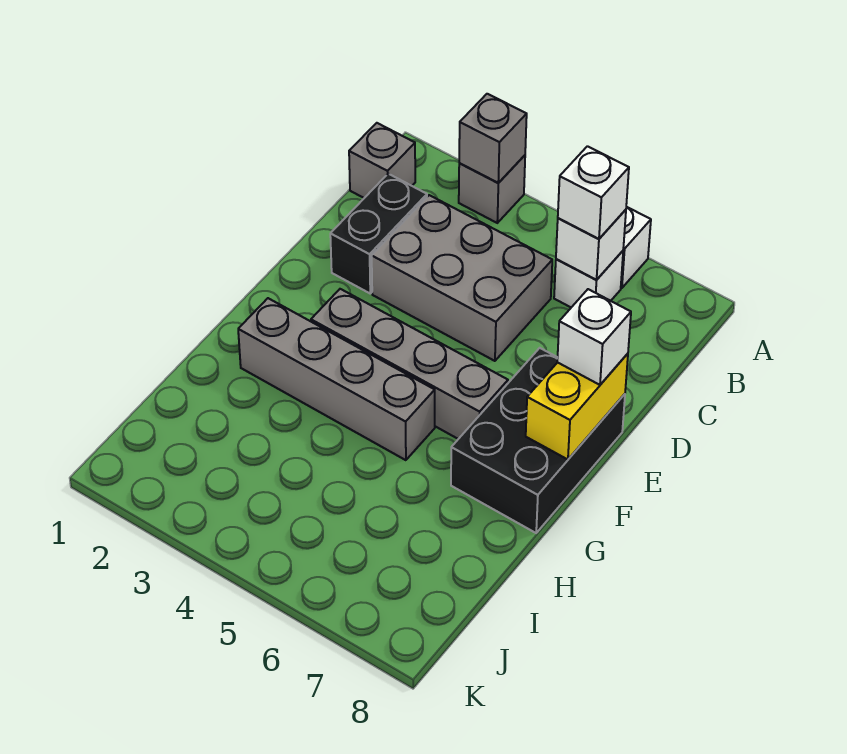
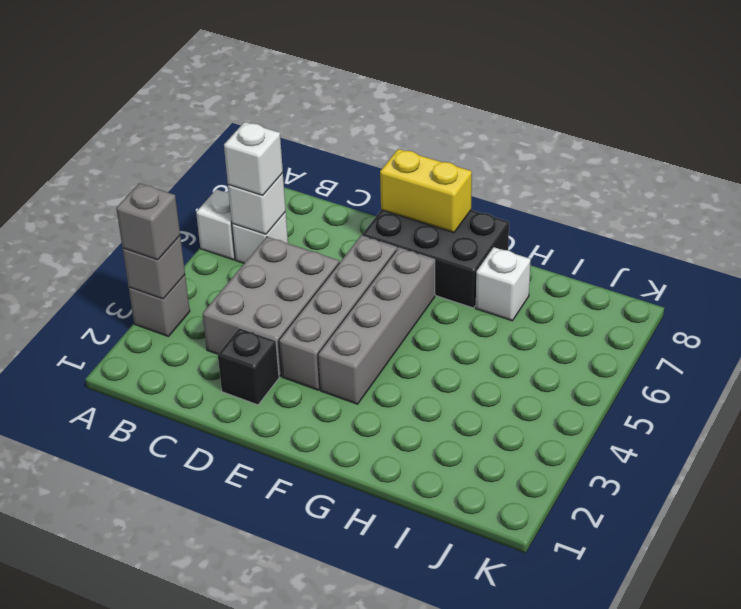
grey brick B1 level 1 -> grey brick A3 level 3
black brick C2:D2 level 1 -> black brick D2 level 1
white brick E8 level 3 -> white brick H7 level 1
grey brick G2:G5 level 1 -> grey brick E3:E6 level 1

